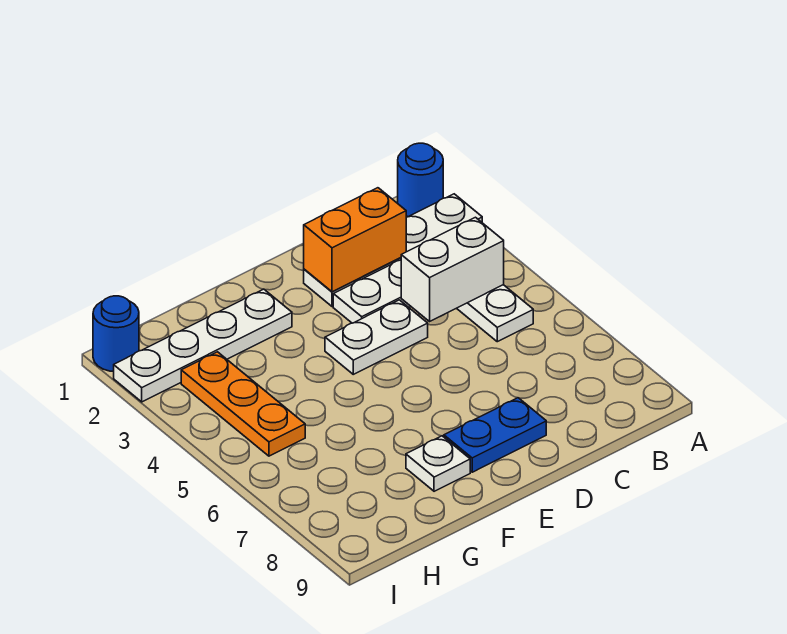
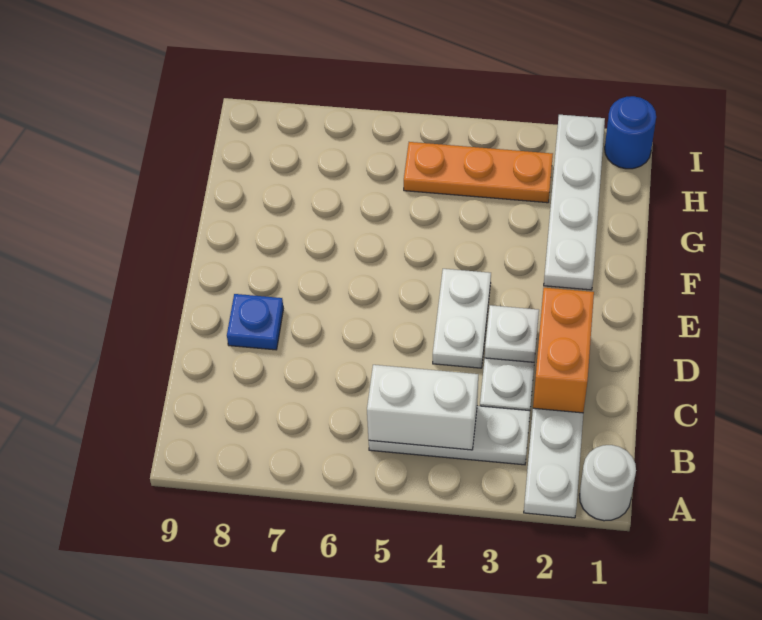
blue round brick A1 level 1 -> white round brick A1 level 1
white brick B4:C4 level 2 -> white brick B4:B5 level 2
blue plate D8:E8 level 1 -> blue plate D8 level 1
white plate F8 level 1 -> white plate D3 level 2

